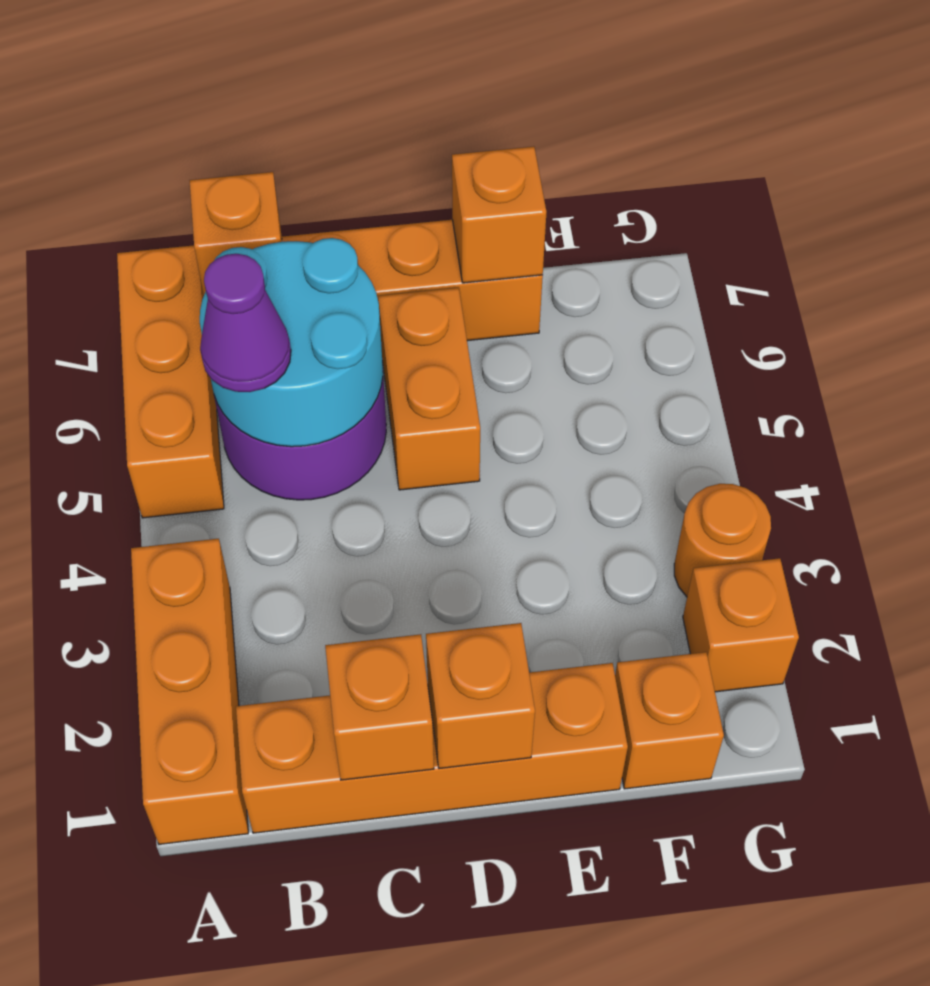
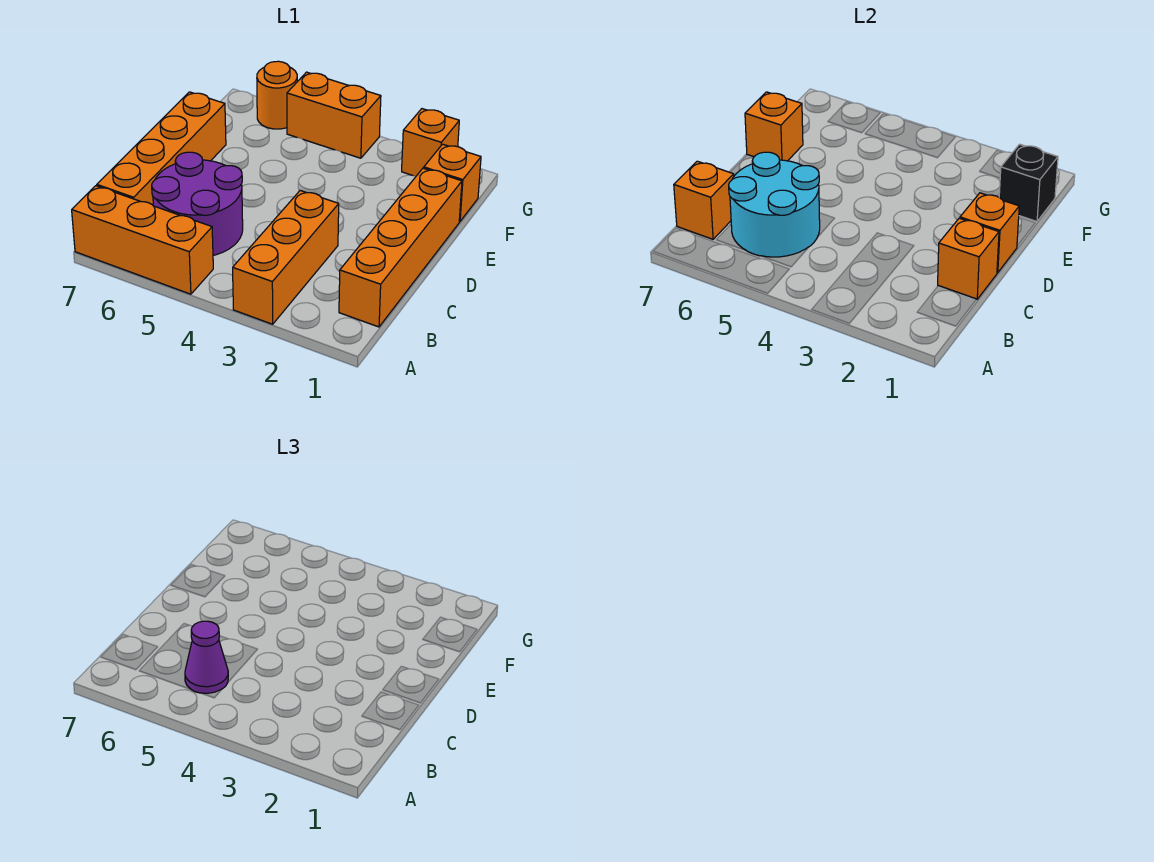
orange brick A1:A3 level 1 -> orange brick A3:C3 level 1
orange brick D5:D6 level 1 -> orange brick G4:G5 level 1
none -> black brick F1 level 2
orange round brick G3 level 1 -> orange round brick G6 level 1

